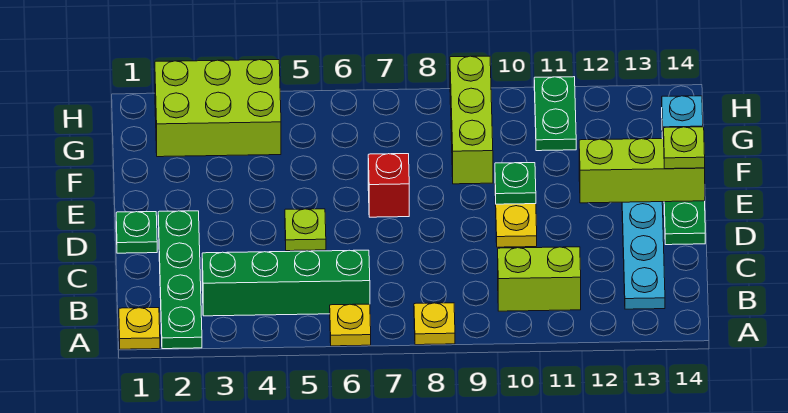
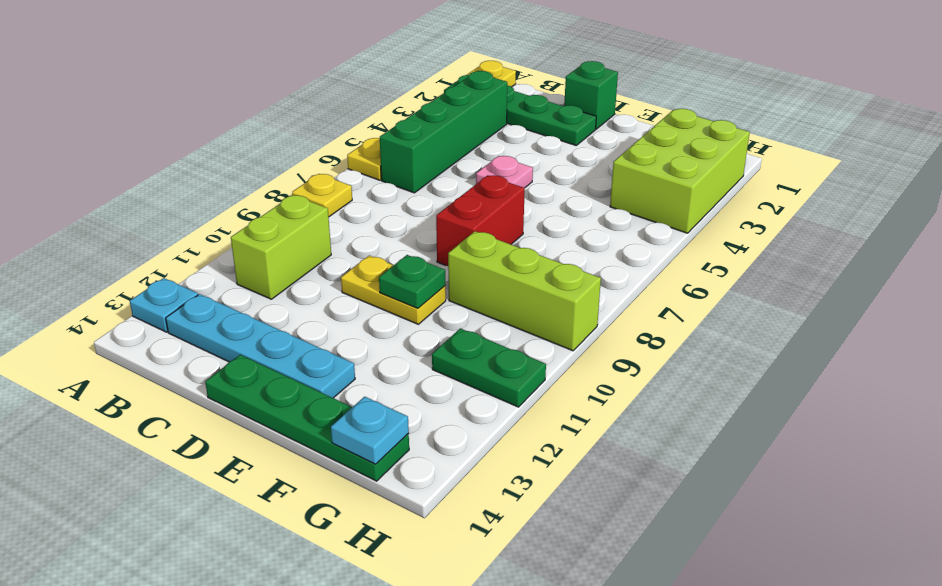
none -> cyan plate A13 level 1
green plate D1 level 1 -> green brick D1 level 1
lime plate D5 level 1 -> pink plate D5 level 1
red brick E7 level 1 -> red brick E7:E8 level 1
lime brick E12:E14 level 2 -> none
lime plate E14 level 3 -> none

